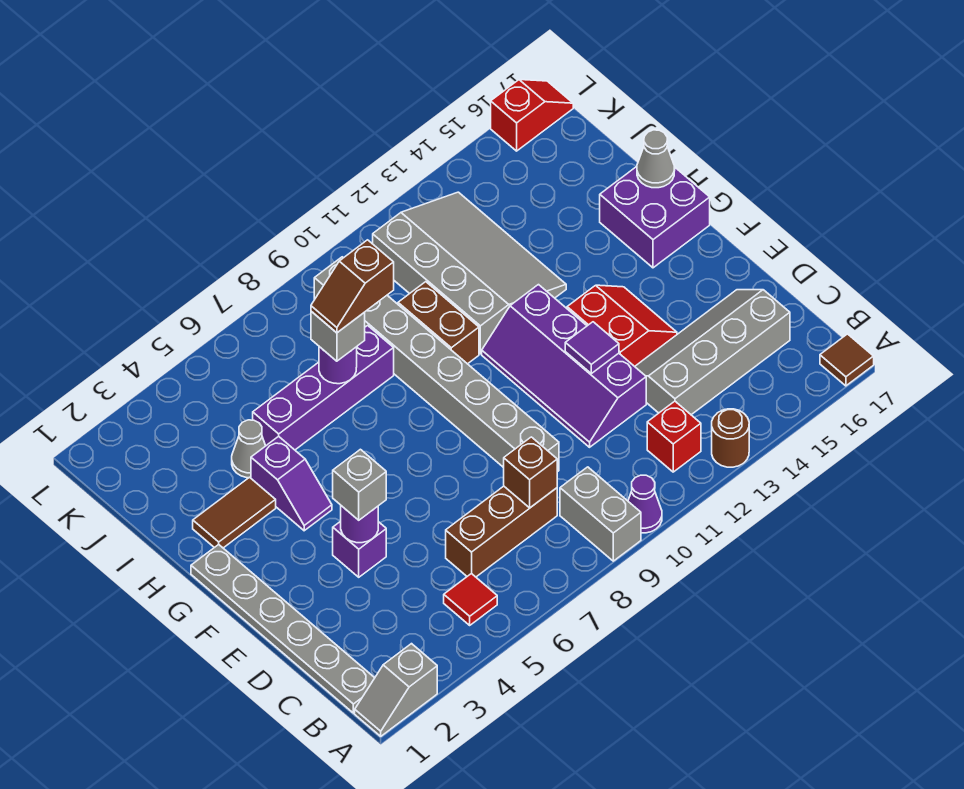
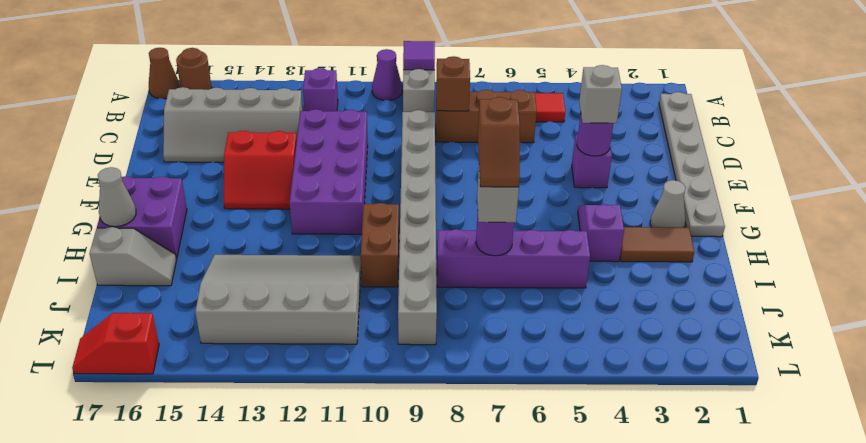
grey slope A1:A2 level 1 top 2 -> grey slope I16:I17 level 1 top 17
brown round brick A13 level 1 -> brown round brick A16 level 1
brown tile A17 level 1 -> brown cone A17 level 1
red brick B12 level 1 -> purple brick B12 level 1
purple slope D11:G12 level 1 top 12 -> purple brick D11:G12 level 1
purple tile E12 level 2 -> purple tile A9 level 2
red slope E13:F14 level 1 top 13 -> red slope E13:F14 level 1 top E
grey slope H11:K13 level 1 top 11 -> grey slope I11:K14 level 1 top K
grey cone I4 level 1 -> grey cone G2 level 1
brown slope I7:I8 level 4 top 8 -> brown slope H7:I7 level 4 top H

